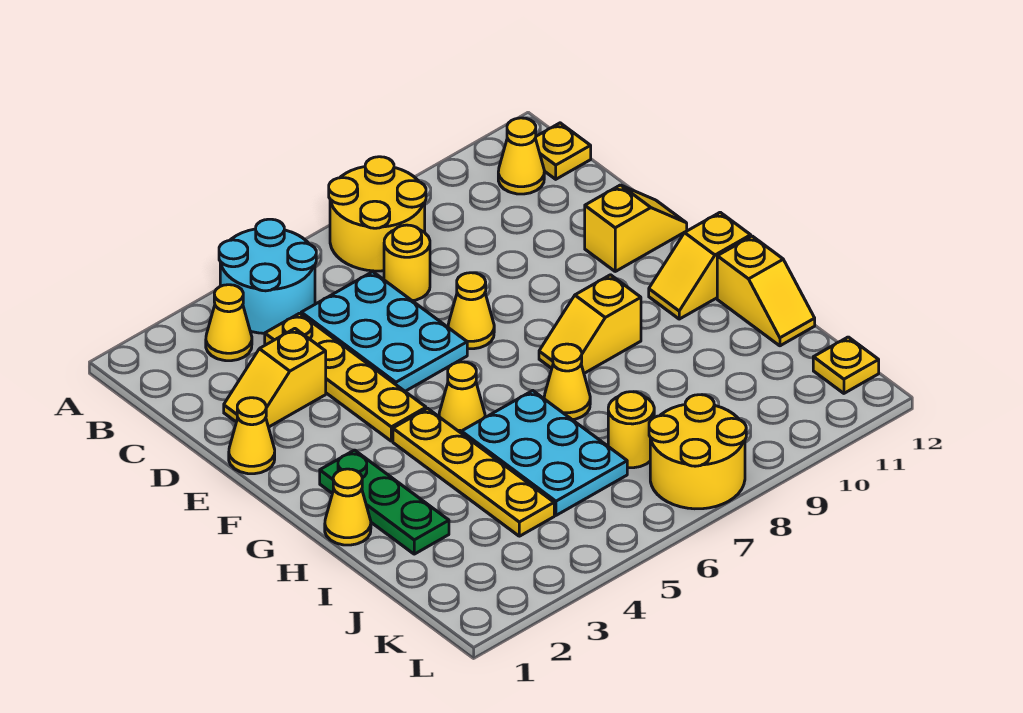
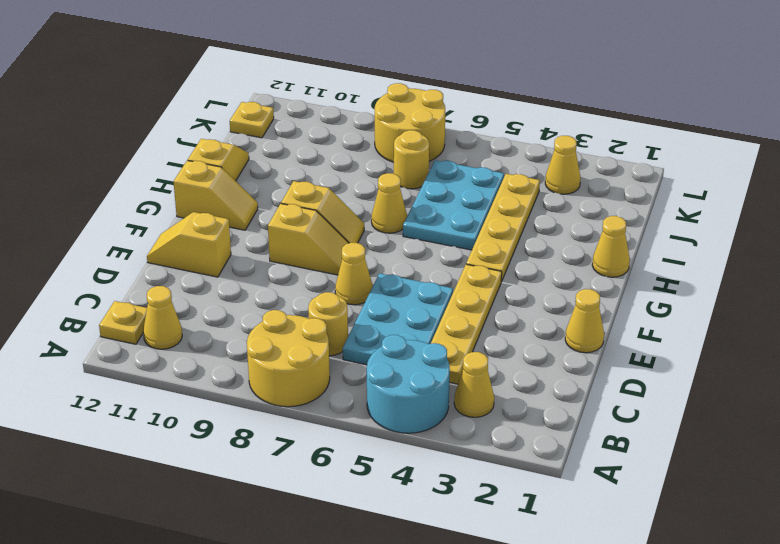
yellow slope D2:D3 level 1 top 3 -> yellow slope F8:F9 level 1 top 9
green plate G2:I2 level 1 -> none
yellow cone G5 level 1 -> yellow cone K3 level 1

